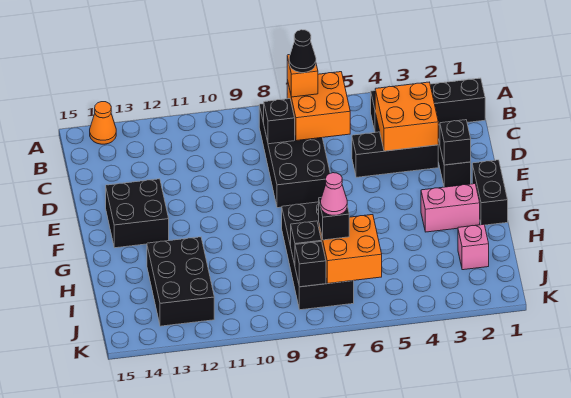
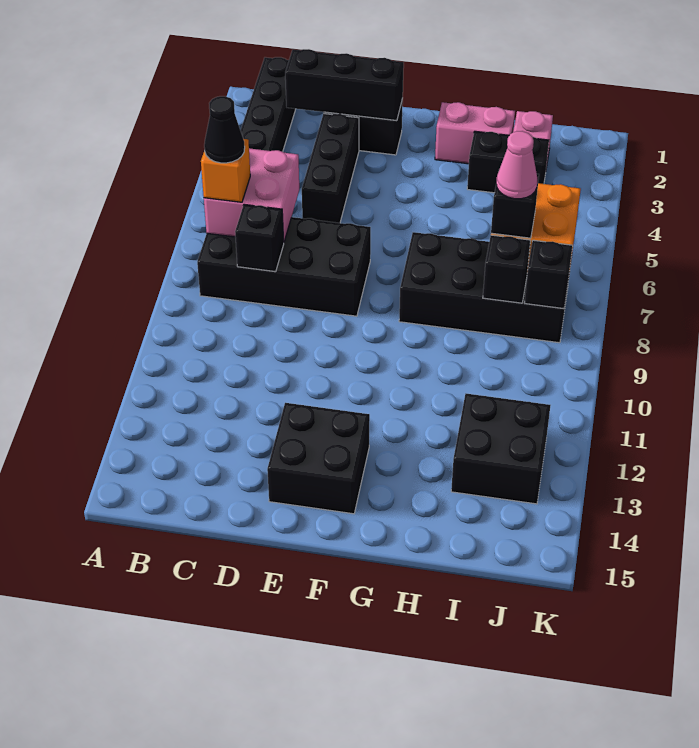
orange cone A14 level 1 -> none
orange brick B6:C7 level 2 -> pink brick B6:C7 level 2
orange brick C3:D4 level 2 -> none
black brick E2 level 2 -> black brick C2:E2 level 2
black brick F1:G1 level 1 -> black brick H3:I3 level 1
pink brick G2:G3 level 1 -> pink brick G2:H2 level 1
black brick H12:J13 level 1 -> black brick I12:J13 level 1

